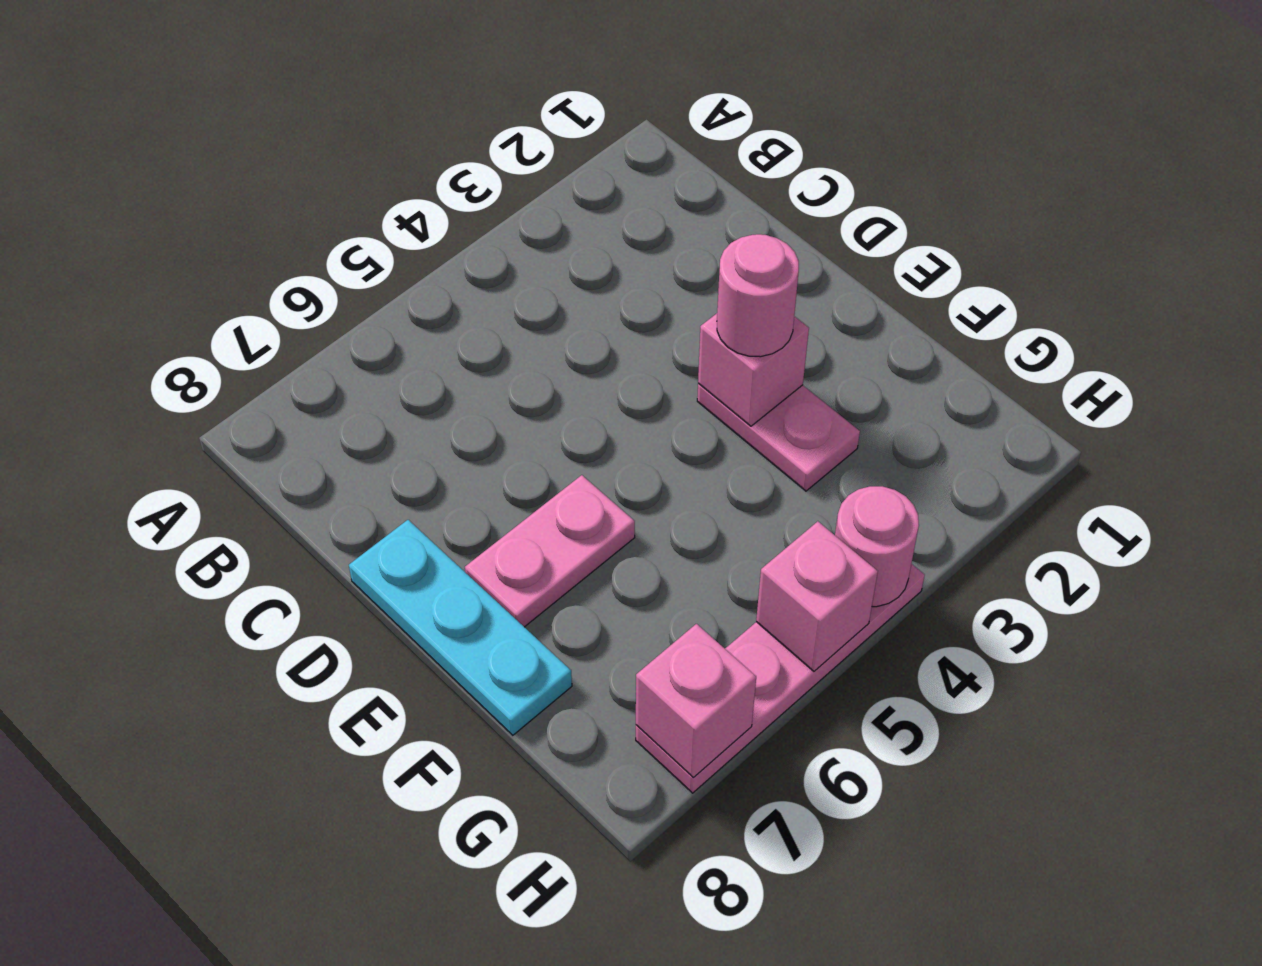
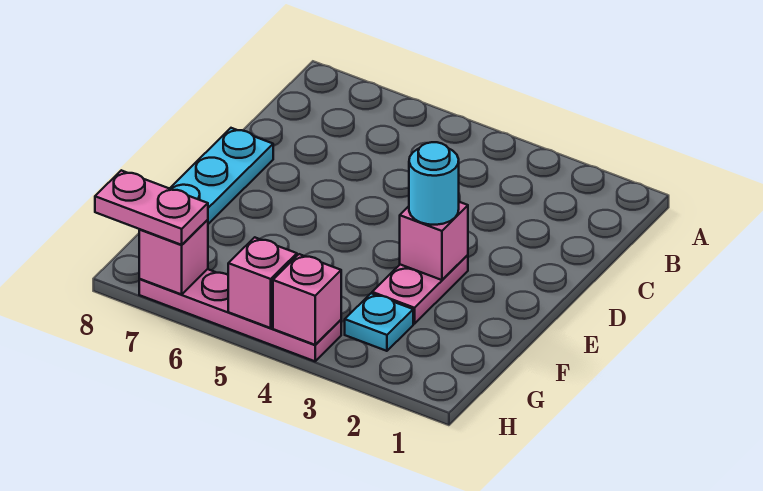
pink round brick E3 level 3 -> cyan round brick E3 level 3
pink plate E6:E7 level 1 -> pink plate H7:H8 level 3
none -> cyan plate G3 level 1
pink round brick H4 level 2 -> pink brick H4 level 2

